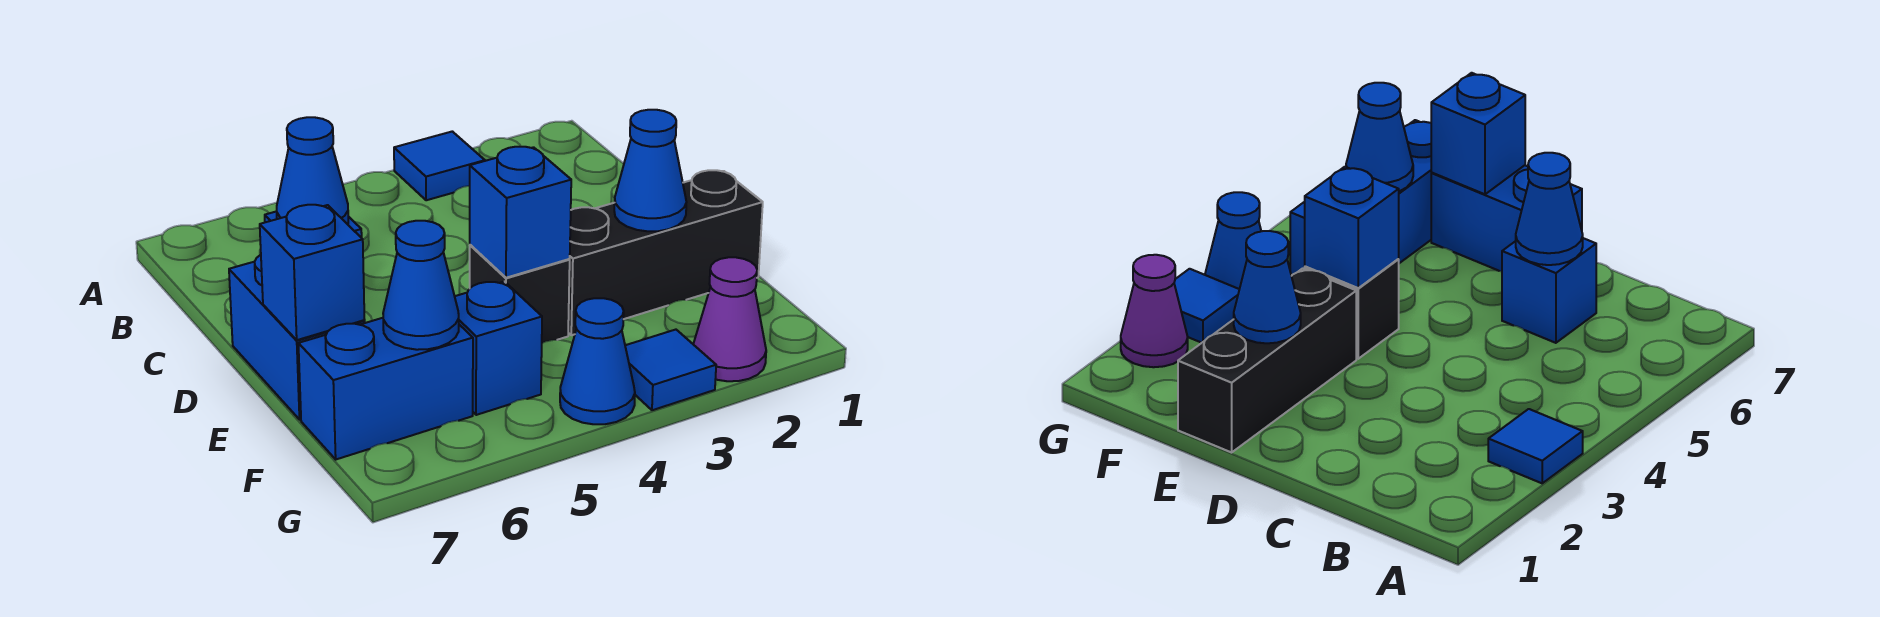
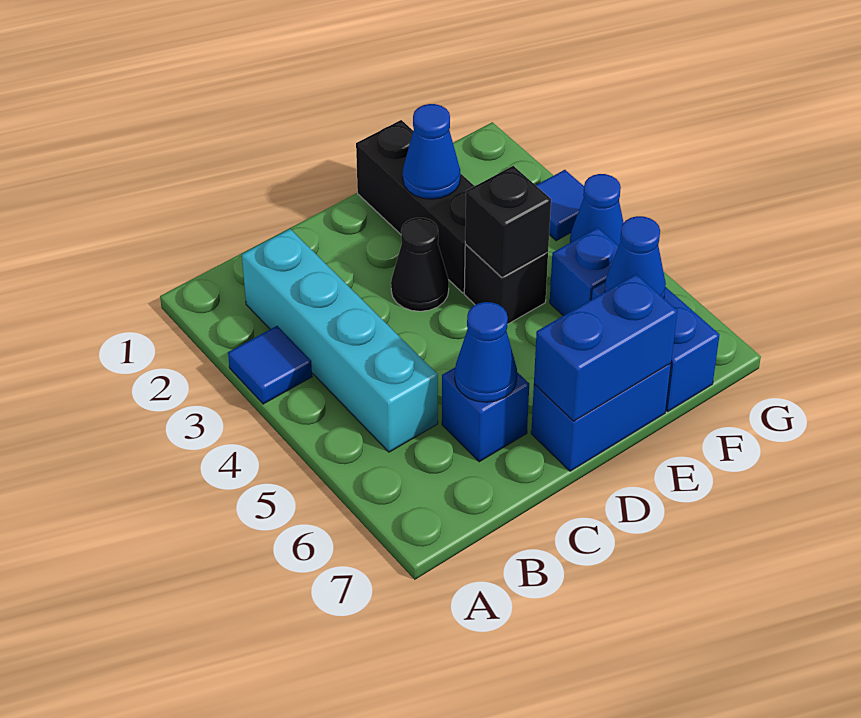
none -> cyan brick B2:B5 level 1
none -> black cone D3 level 1
blue brick E4 level 2 -> black brick E4 level 2
blue brick E7 level 2 -> blue brick D7:E7 level 2
purple cone G2 level 1 -> none

